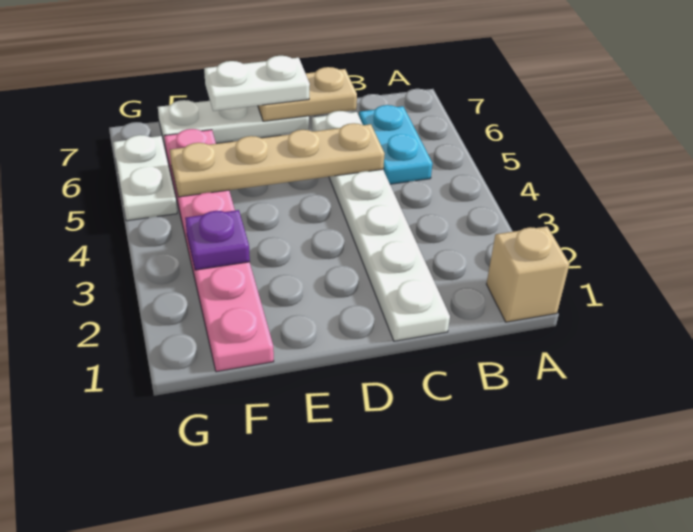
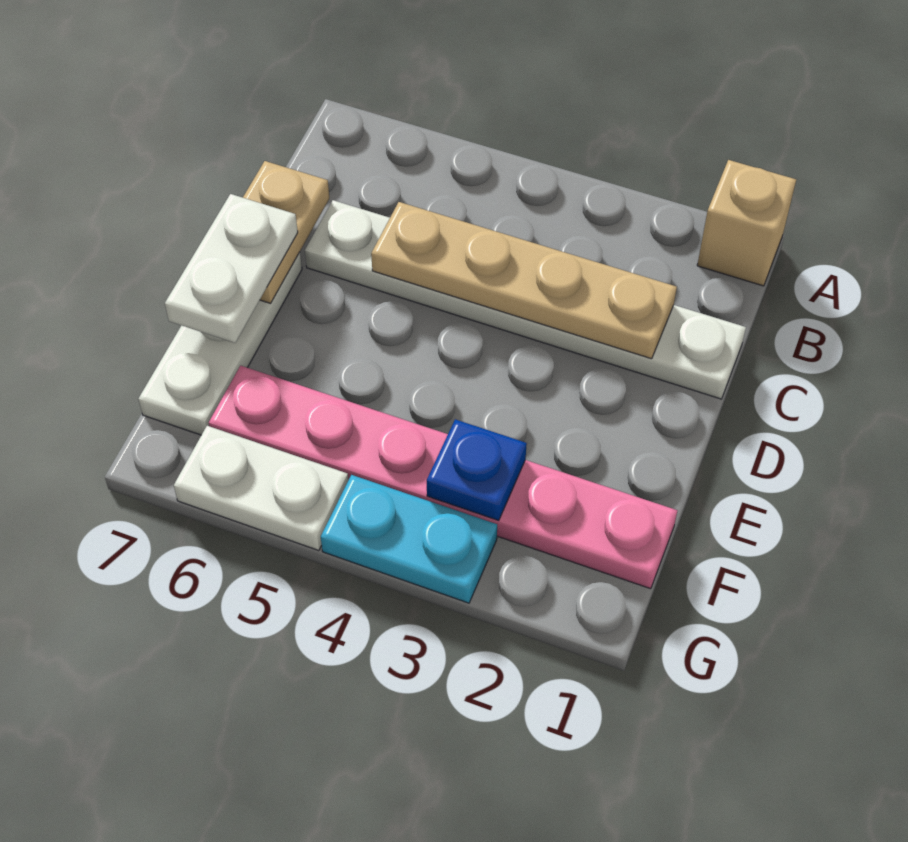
cyan plate B5:B6 level 1 -> cyan plate G3:G4 level 1
tan plate C5:F5 level 2 -> tan plate C2:C5 level 2
purple plate F3 level 2 -> blue plate F3 level 2

